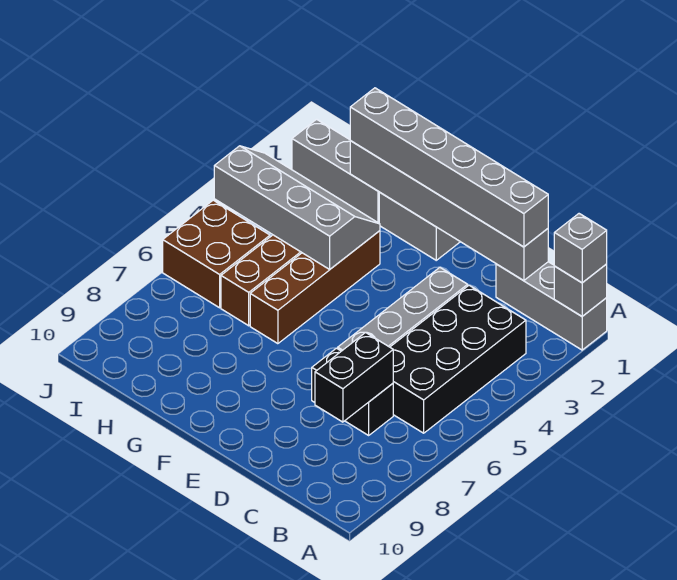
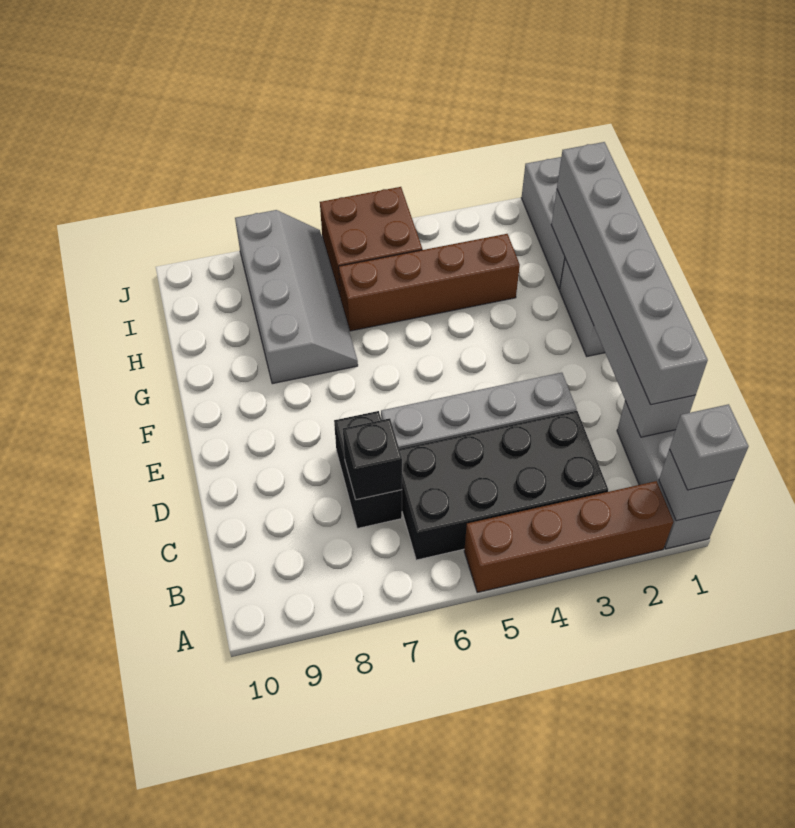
black brick C7:C8 level 2 -> black brick C7 level 2
brown brick G3:G6 level 1 -> brown brick A2:A5 level 1
grey slope G3:J4 level 2 top 4 -> grey slope G7:J8 level 1 top 8

